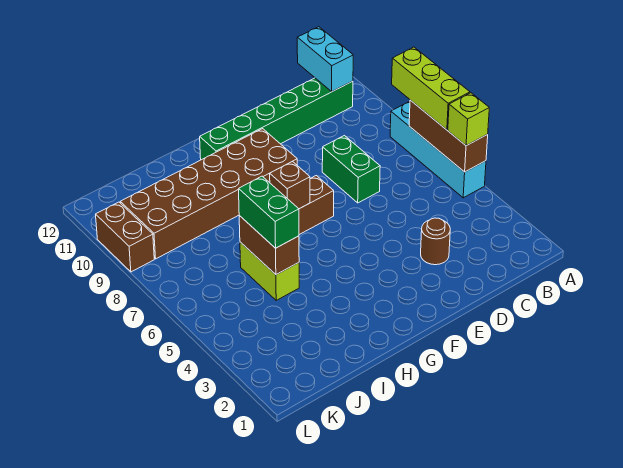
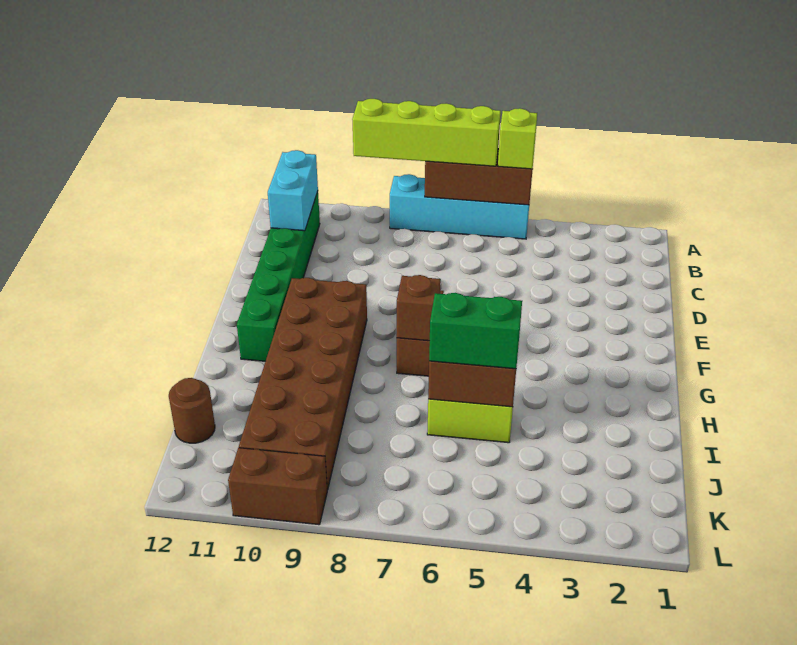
lime brick A6:A8 level 3 -> lime brick A6:A9 level 3
cyan brick B11:B12 level 2 -> cyan brick B11:C11 level 2
brown round brick D3 level 1 -> brown round brick J12 level 1
green brick D7:D8 level 1 -> none

